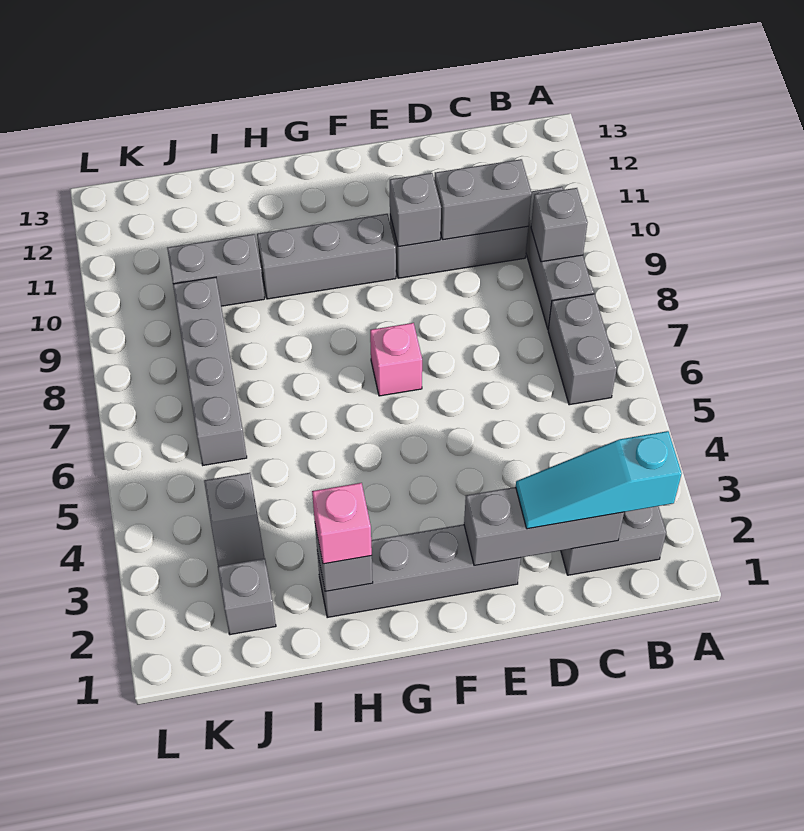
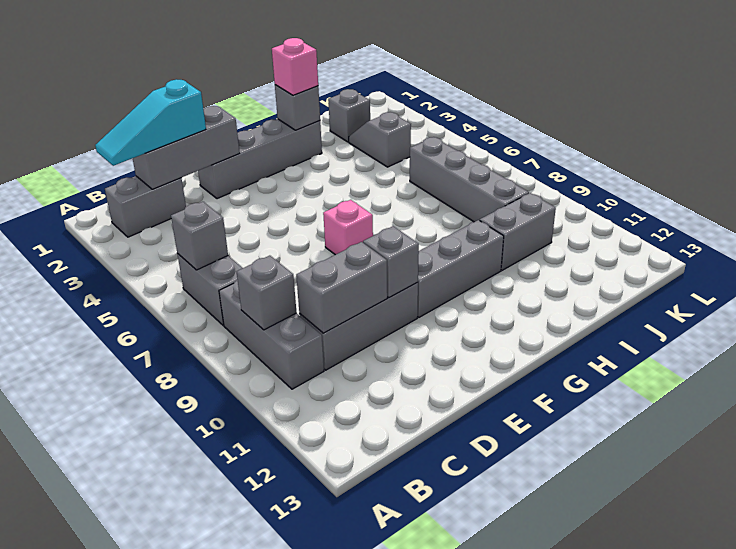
cyan slope B2:D2 level 3 top B -> cyan slope B2:D2 level 3 top D
none -> grey brick B6 level 2

